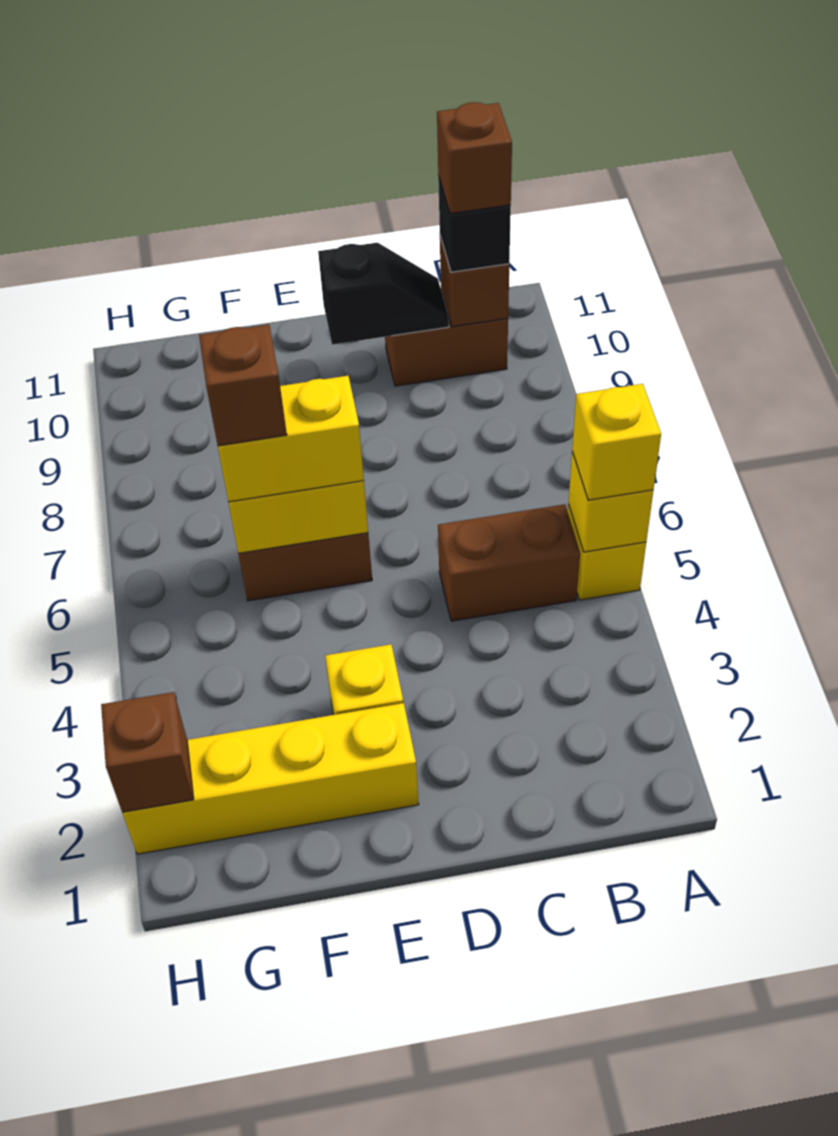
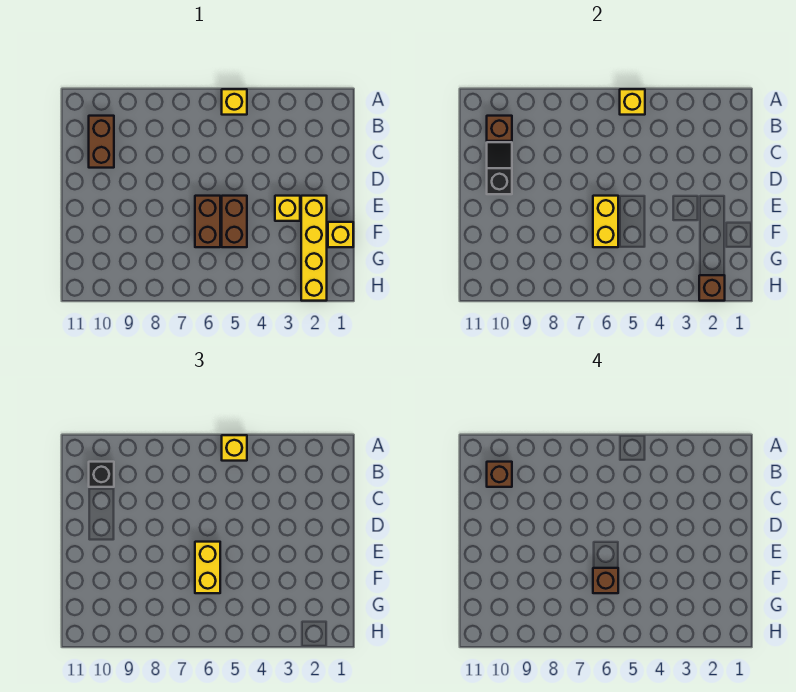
brown brick B5:C5 level 1 -> brown brick E5:F5 level 1
none -> yellow brick F1 level 1

